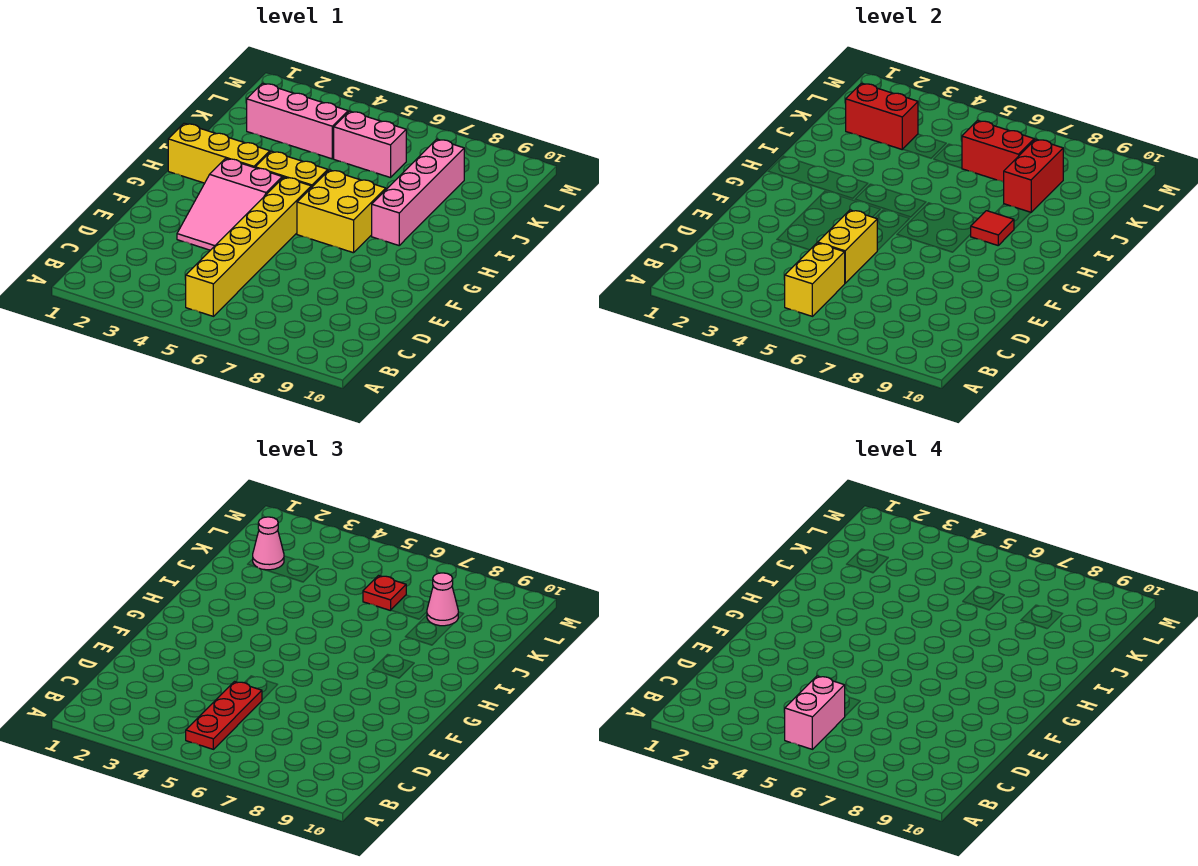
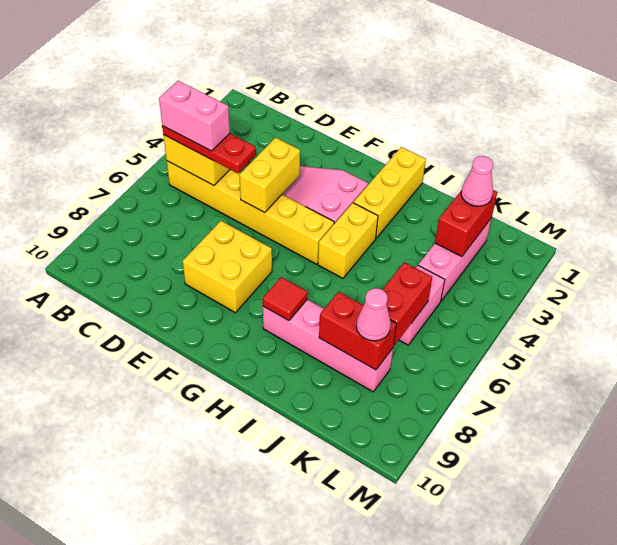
yellow brick D5:E5 level 2 -> yellow brick E4:E5 level 2
yellow brick G6:H7 level 1 -> yellow brick E7:F8 level 1
red plate K6 level 3 -> none

